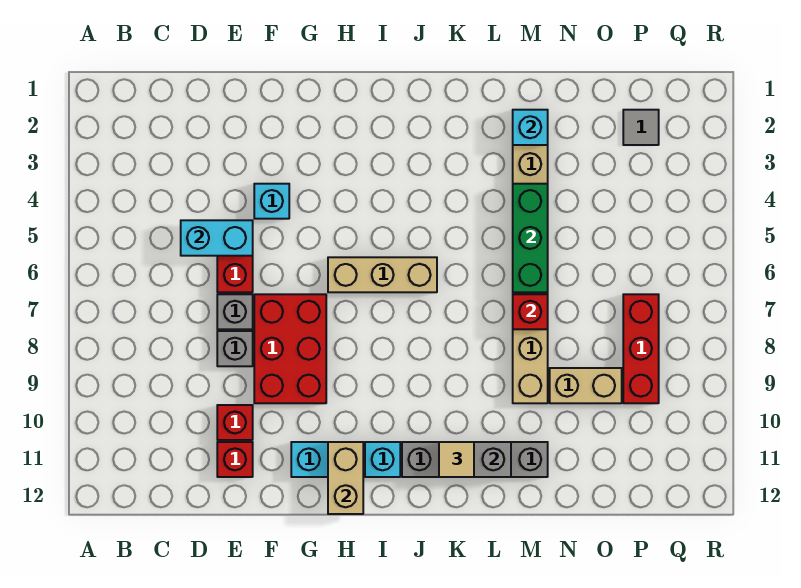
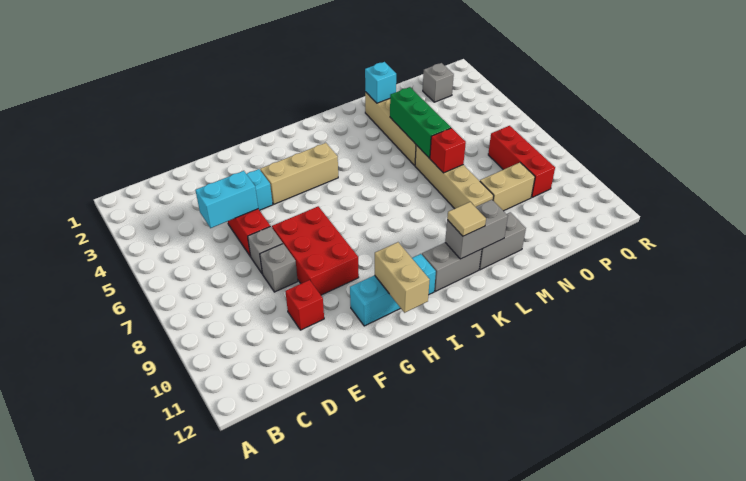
red brick E11 level 1 -> none
tan brick H6:J6 level 1 -> tan brick G4:I4 level 1
grey tile P2 level 1 -> grey brick P2 level 1

